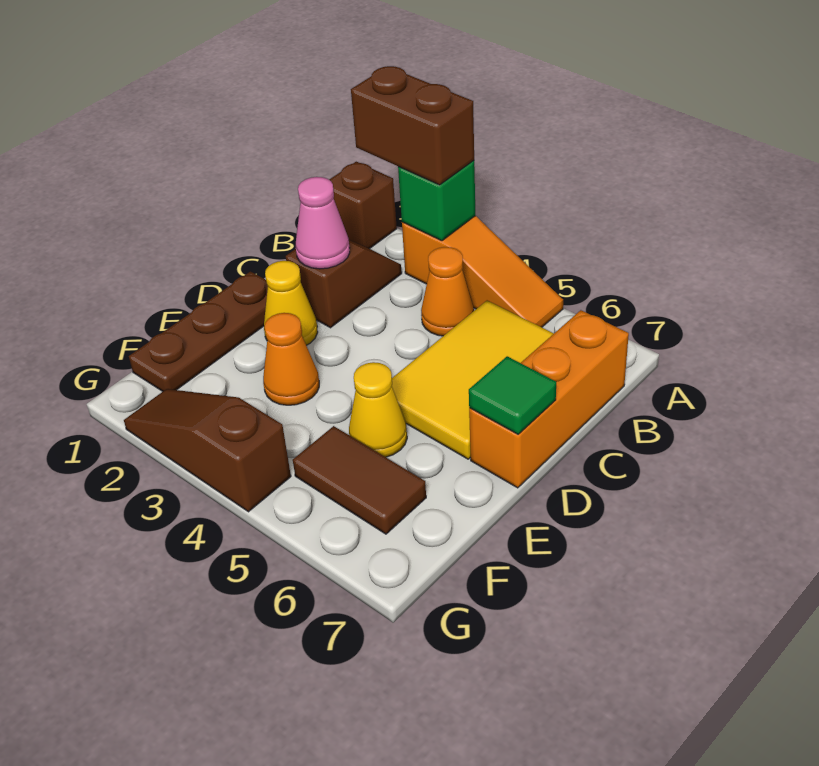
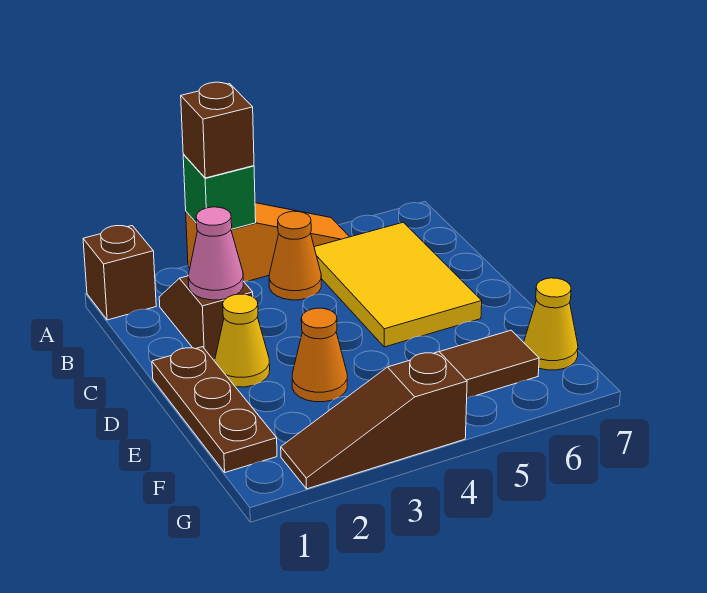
brown brick A2:A3 level 3 -> brown brick A3 level 3
orange brick B7:D7 level 1 -> none
green tile D7 level 2 -> none
yellow cone E5 level 1 -> yellow cone F7 level 1

